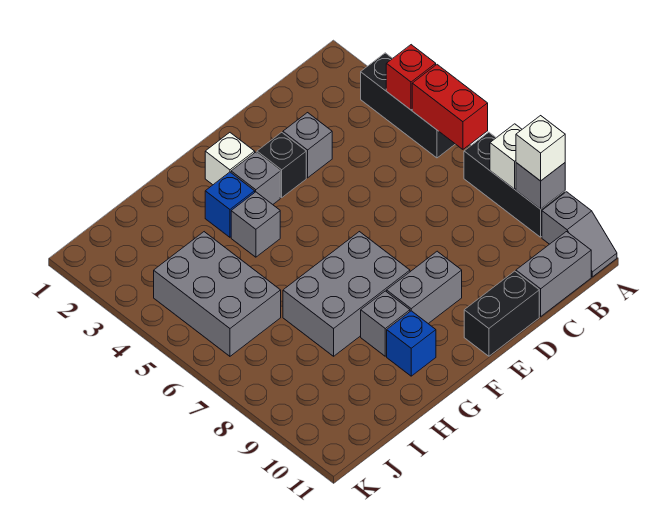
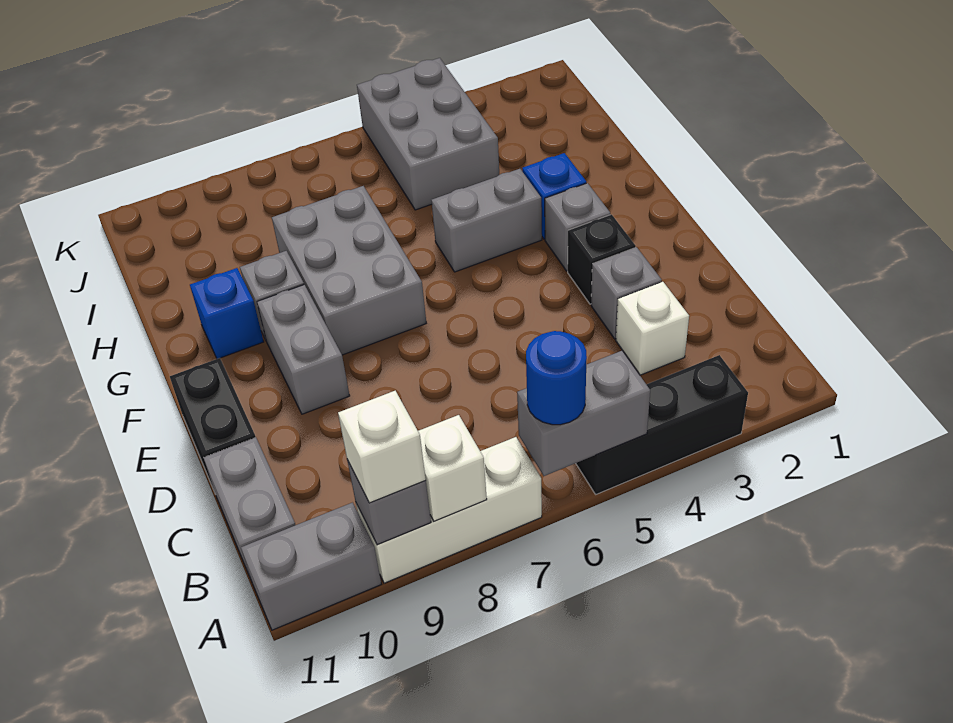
red brick A4 level 2 -> none
red brick A5:A6 level 2 -> grey brick A5:A6 level 2
none -> blue round brick A6 level 3
black brick A7:A9 level 1 -> white brick A7:A9 level 1
grey slope A10:A11 level 1 top 10 -> grey brick A10:A11 level 1
white brick F2 level 1 -> white brick C3 level 1
grey brick G4 level 1 -> grey brick G4:G5 level 1
grey brick I4:J6 level 1 -> grey brick I4:K5 level 1

